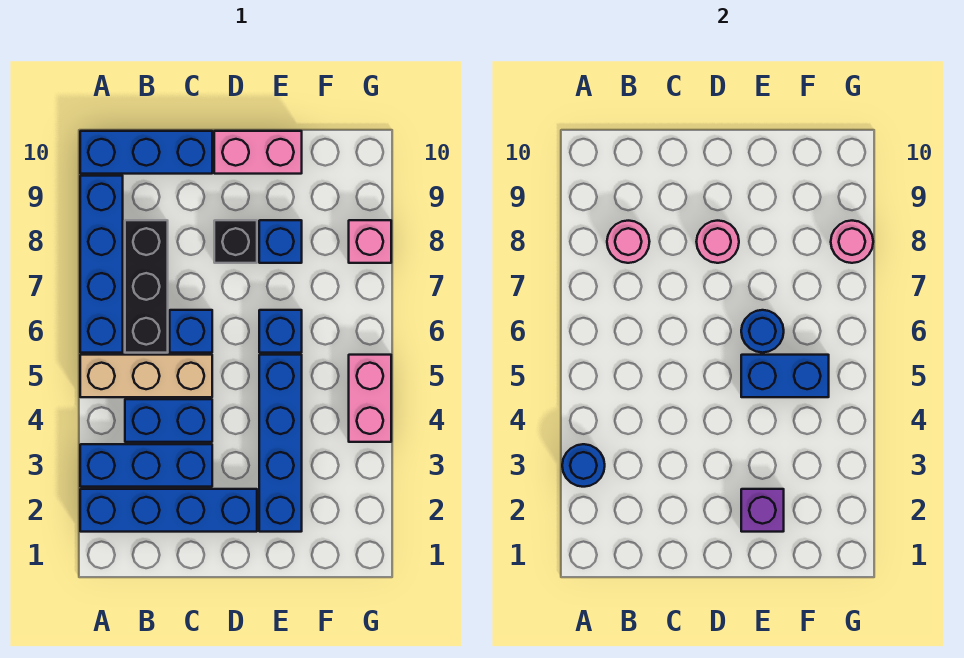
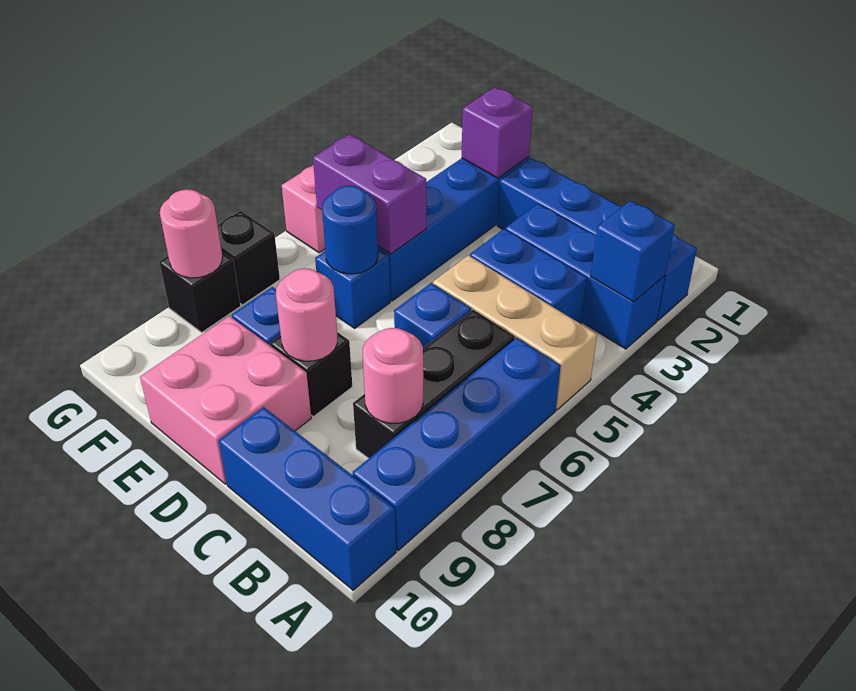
blue round brick A3 level 2 -> blue brick A3 level 2
pink brick D10:E10 level 1 -> pink brick D9:E10 level 1
blue brick E5:F5 level 2 -> purple brick E5:F5 level 2
none -> black brick G7 level 1
pink brick G8 level 1 -> black brick G8 level 1

